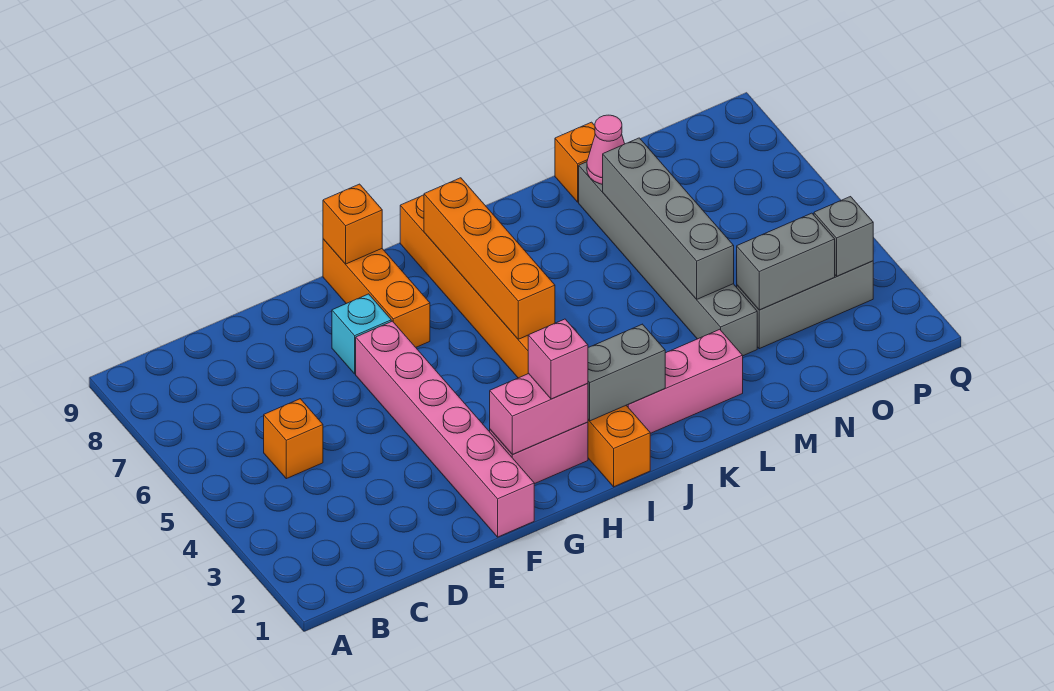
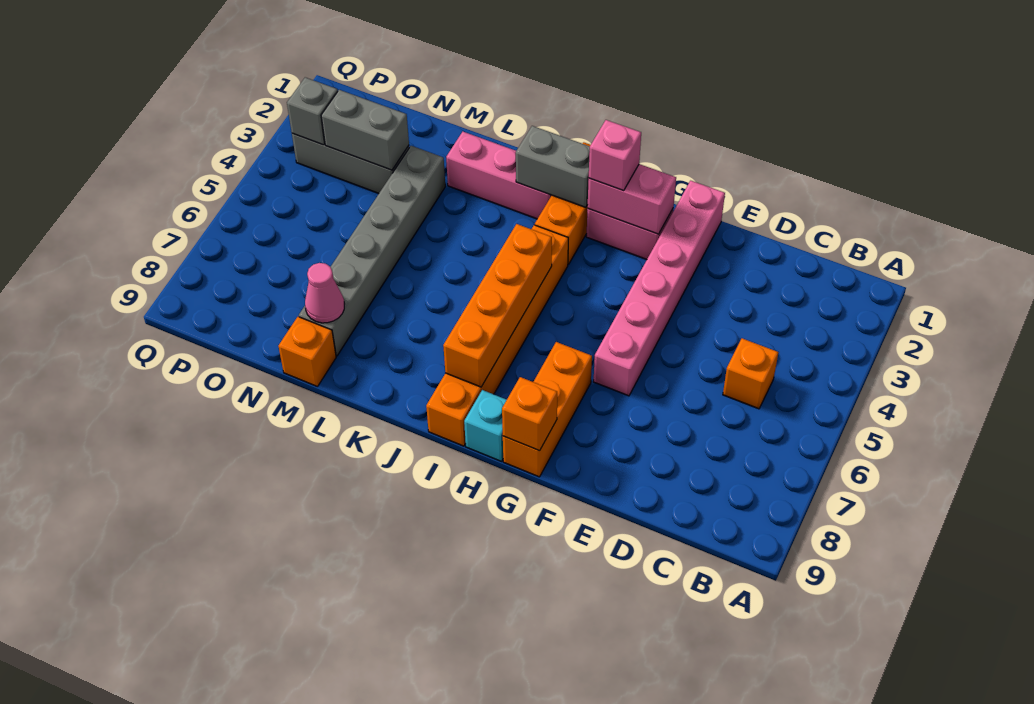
cyan brick F7 level 1 -> cyan brick H9 level 1
grey brick M4:M7 level 2 -> none

